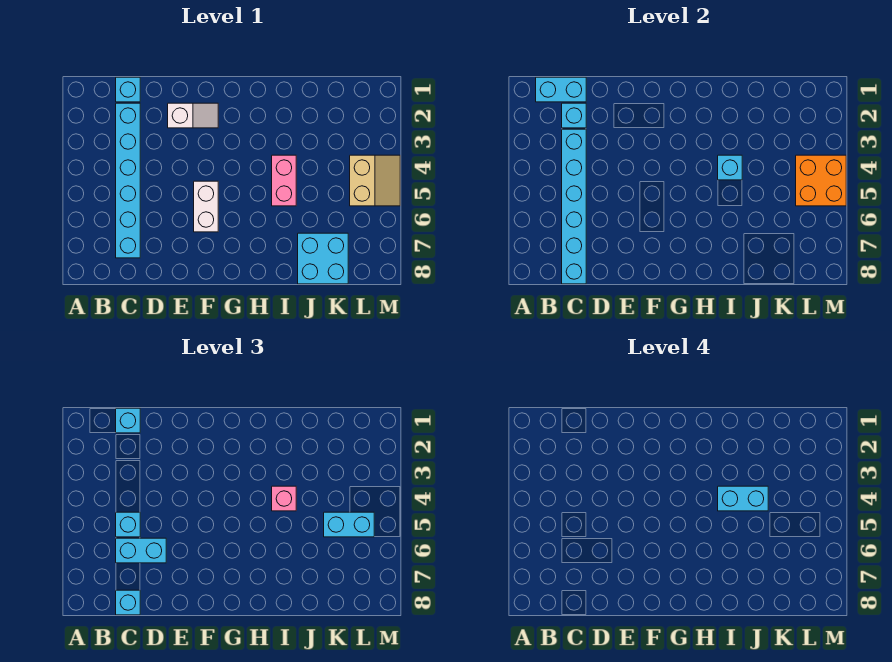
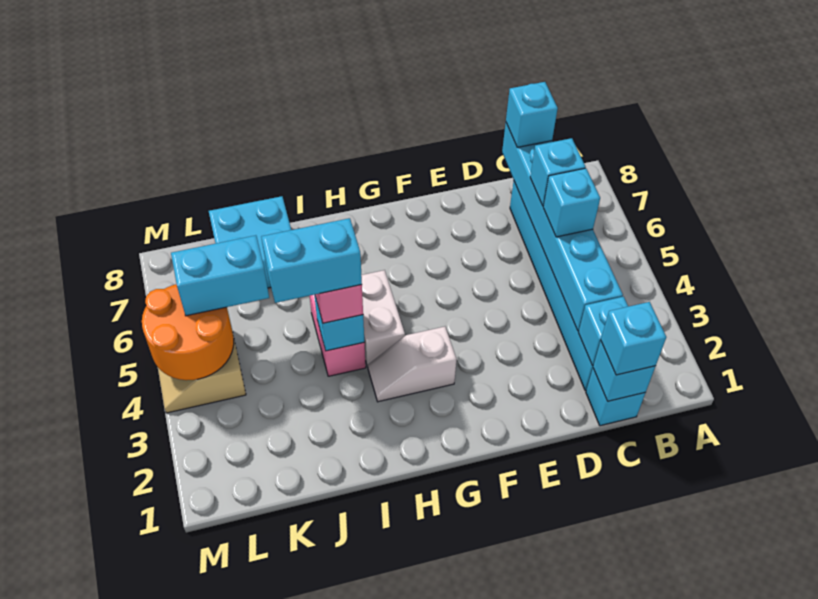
cyan brick B1:C1 level 2 -> cyan brick C1 level 2
cyan brick C6:D6 level 3 -> cyan brick C6 level 3
white slope E2:F2 level 1 top E -> white slope G3:H3 level 1 top G
white brick F5:F6 level 1 -> white brick H4:H5 level 1
orange brick L4:M5 level 2 -> orange round brick L4:M5 level 2

